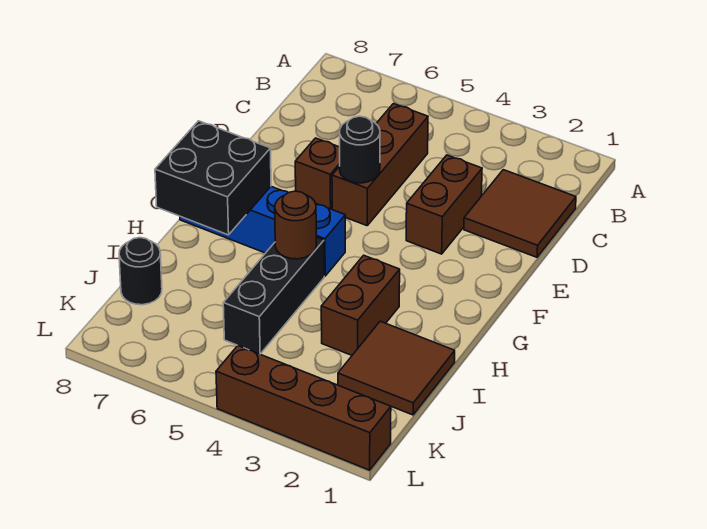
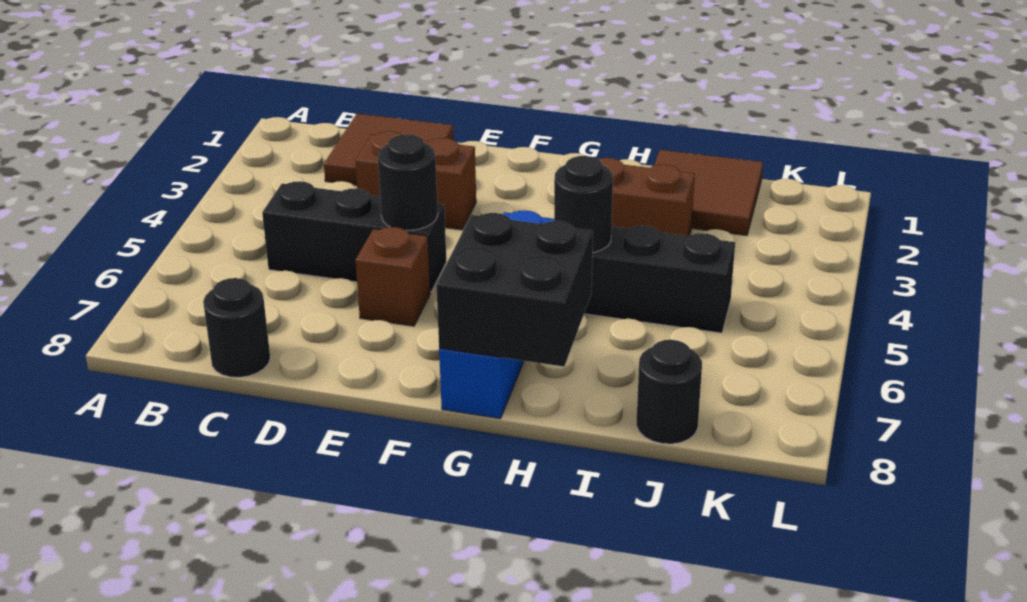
brown brick C5:E5 level 1 -> black brick C5:E5 level 1
none -> black round brick C8 level 1
brown round brick H5 level 2 -> black round brick H5 level 2
brown brick L1:L4 level 1 -> none

